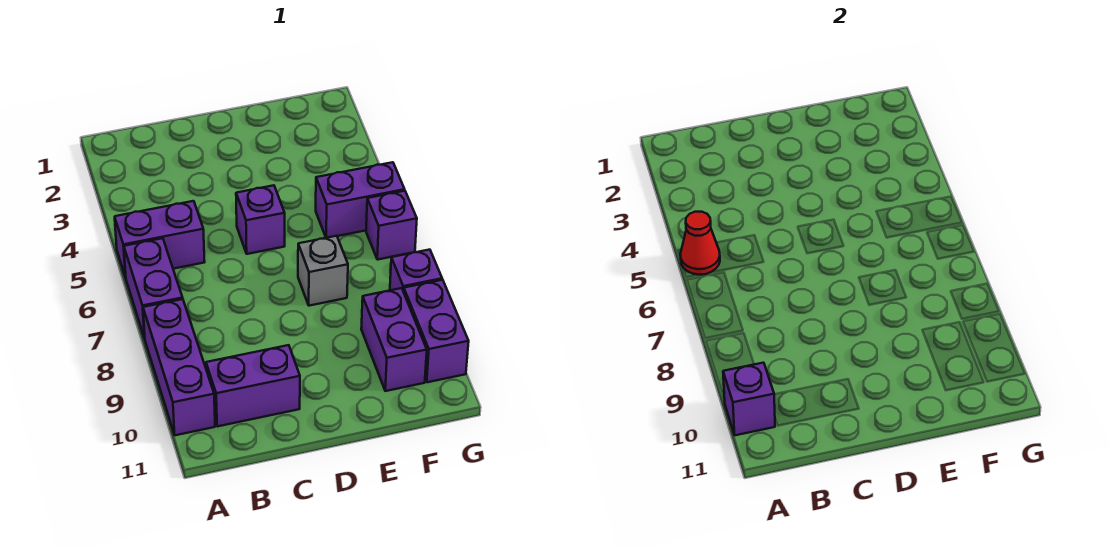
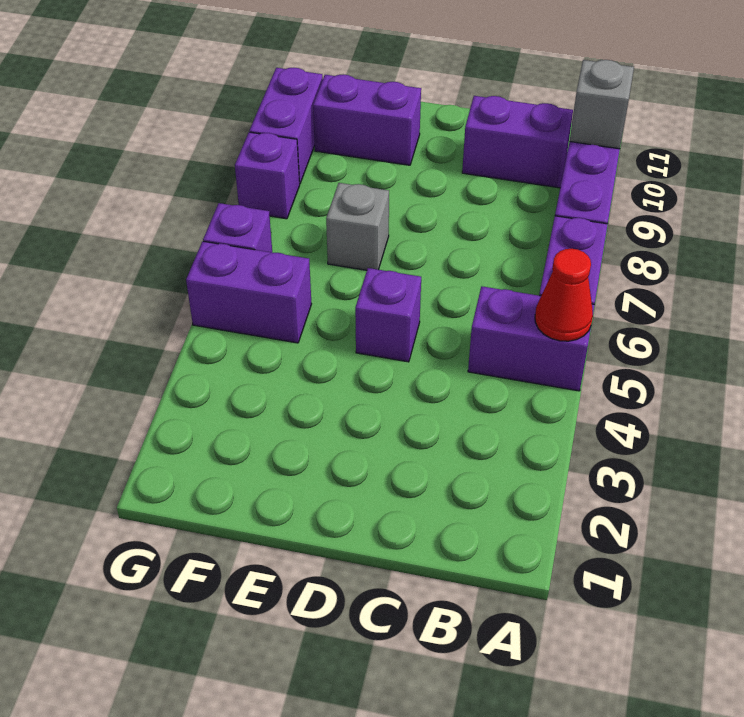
purple brick A10 level 2 -> grey brick A10 level 2
purple brick F9:F10 level 1 -> purple brick E10:F10 level 1

